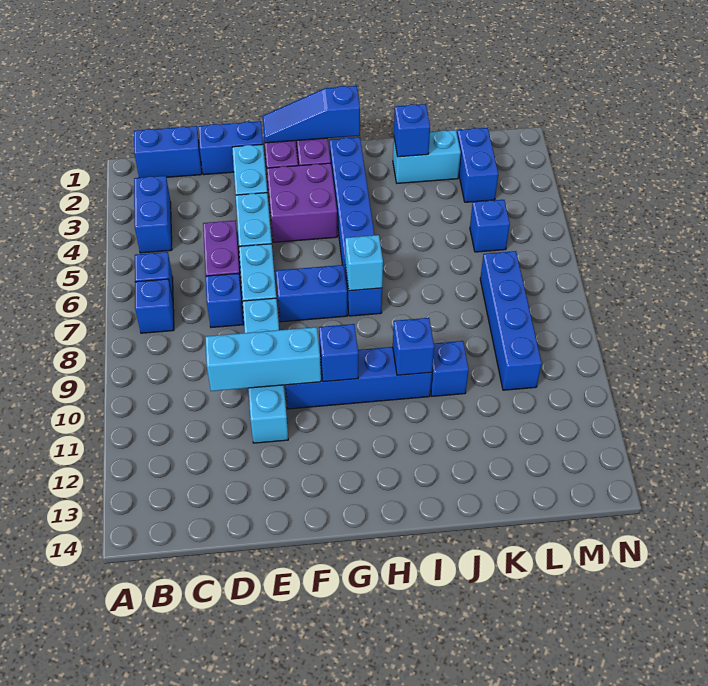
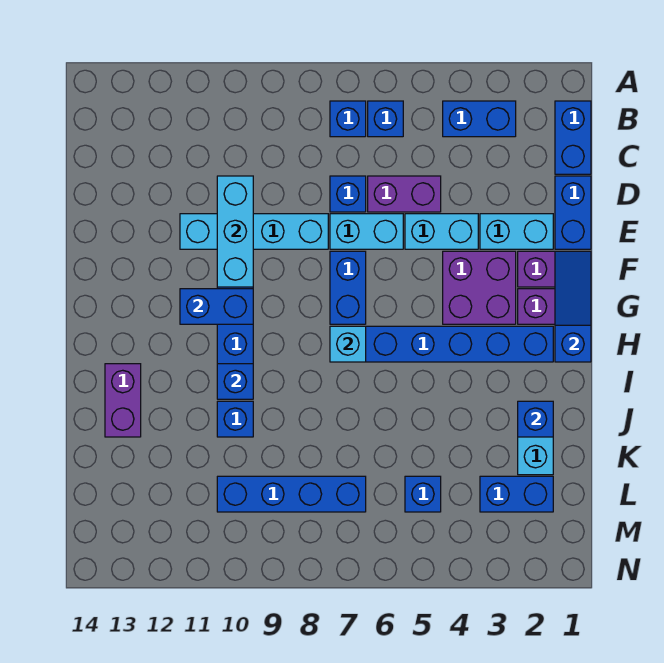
blue brick G10 level 2 -> blue brick G10:G11 level 2
none -> purple brick I13:J13 level 1

